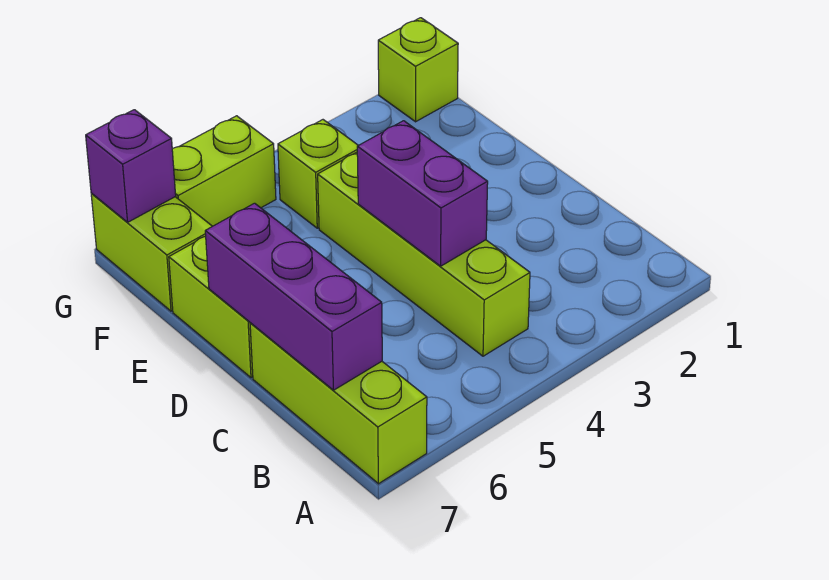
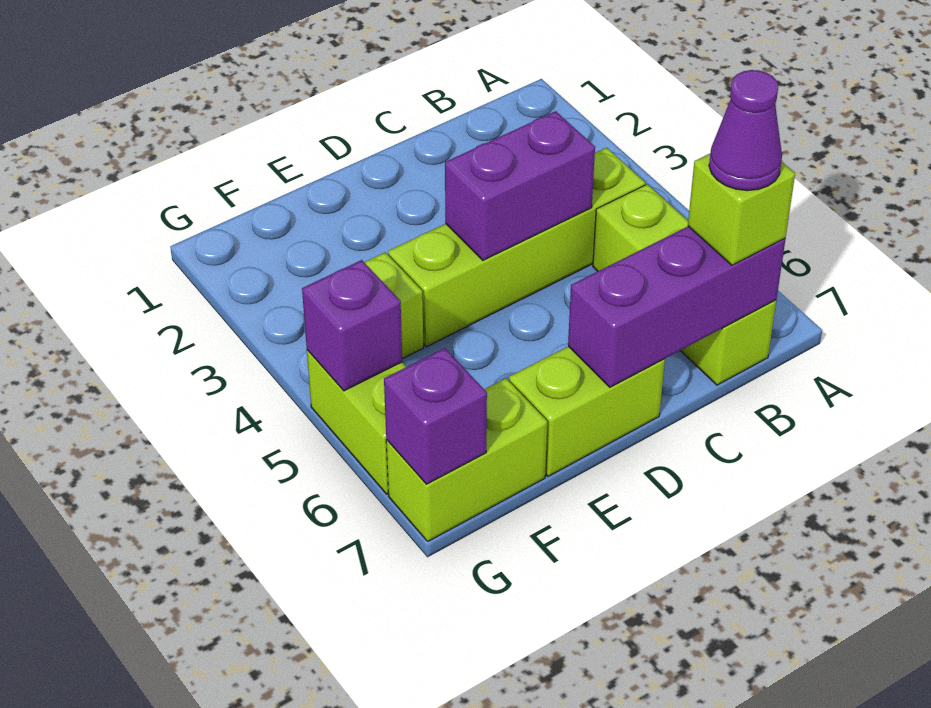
lime brick A7:C7 level 1 -> lime brick B5:B7 level 1
none -> purple cone B7 level 4
lime brick G1 level 1 -> lime brick B7 level 3
none -> purple brick G5 level 2

